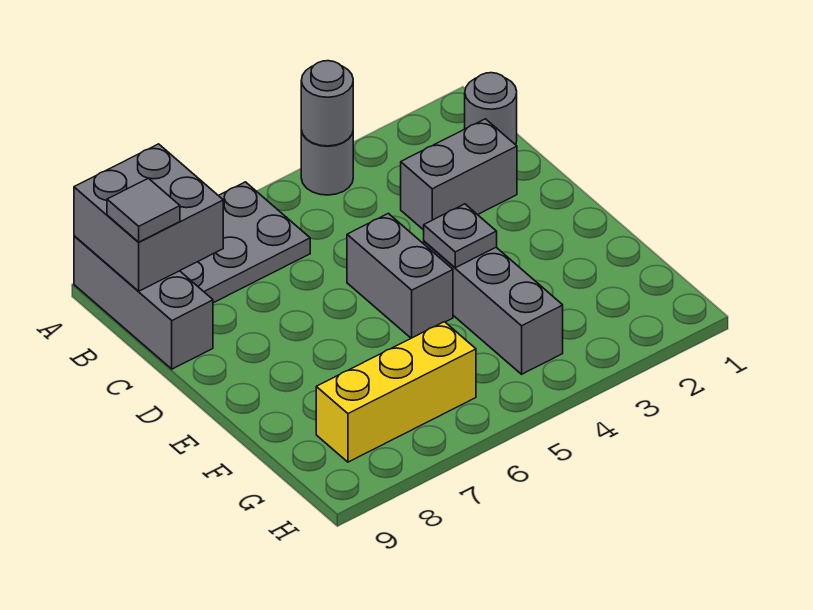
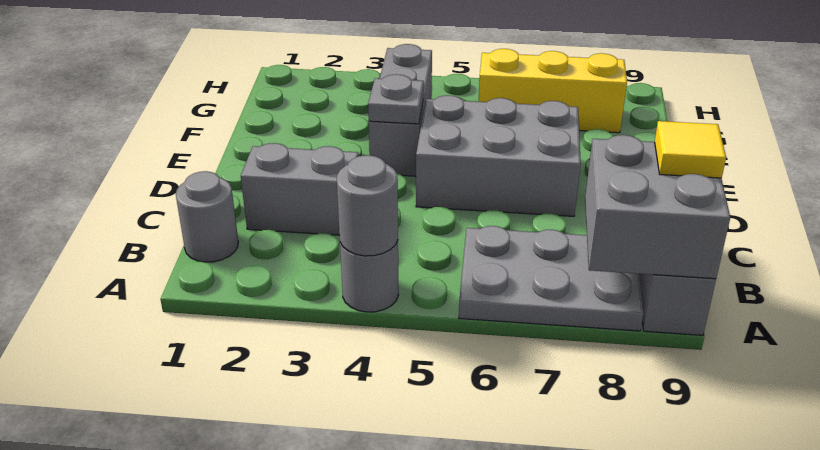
grey tile B9 level 3 -> yellow tile B9 level 3
grey brick D5:E5 level 1 -> grey brick D5:E7 level 1

